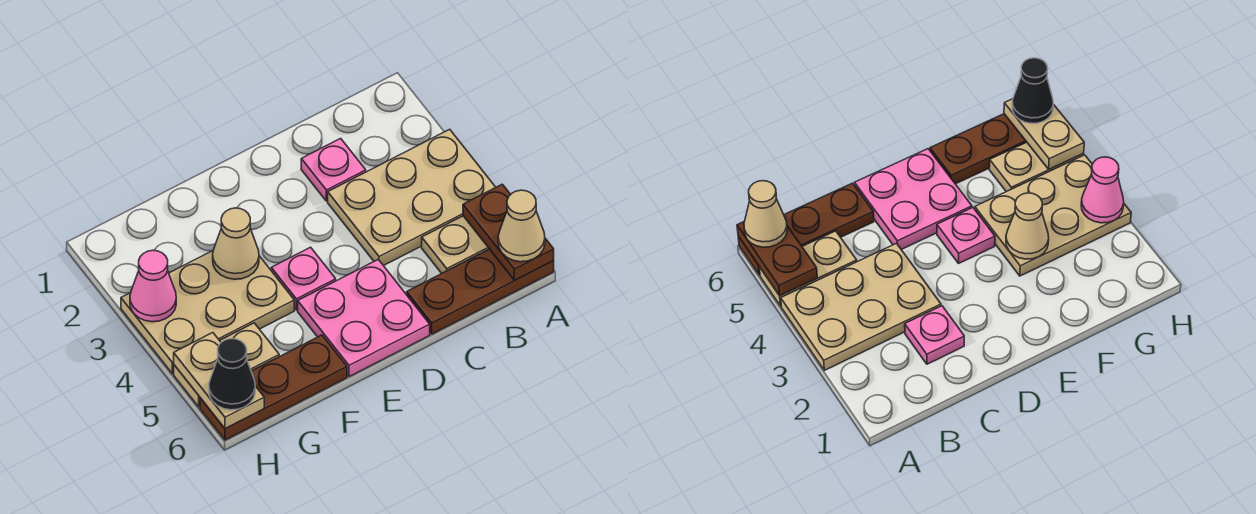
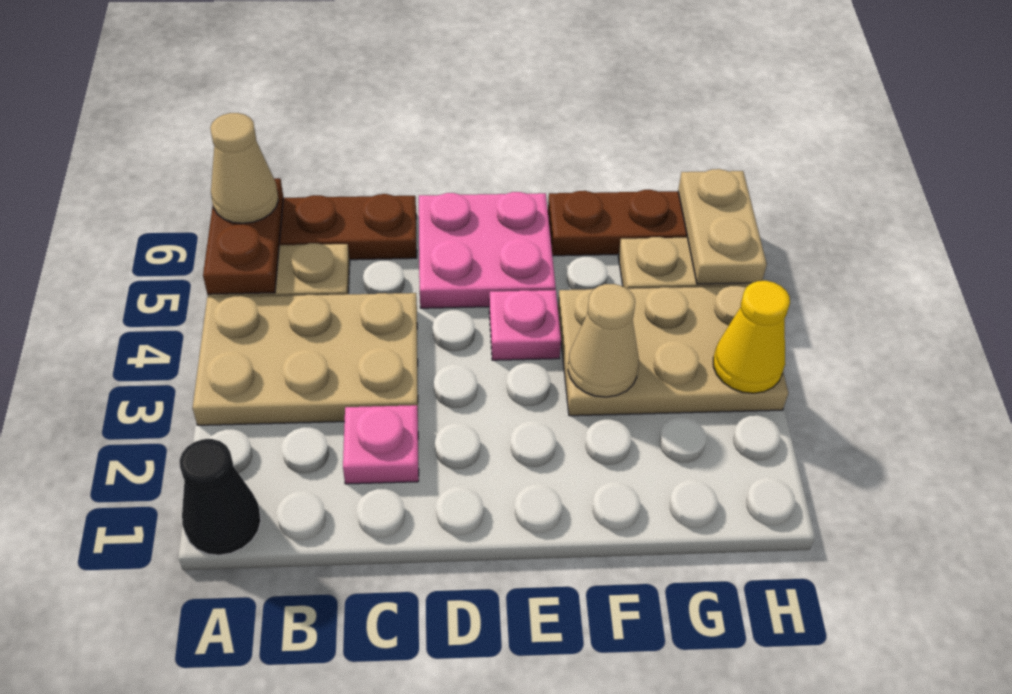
pink cone H3 level 2 -> yellow cone H3 level 2
black cone H6 level 3 -> black cone A1 level 1

